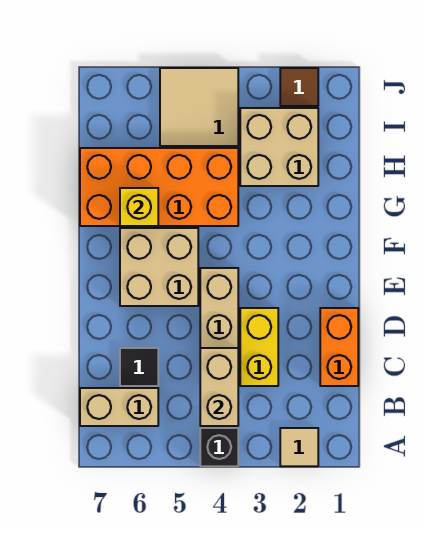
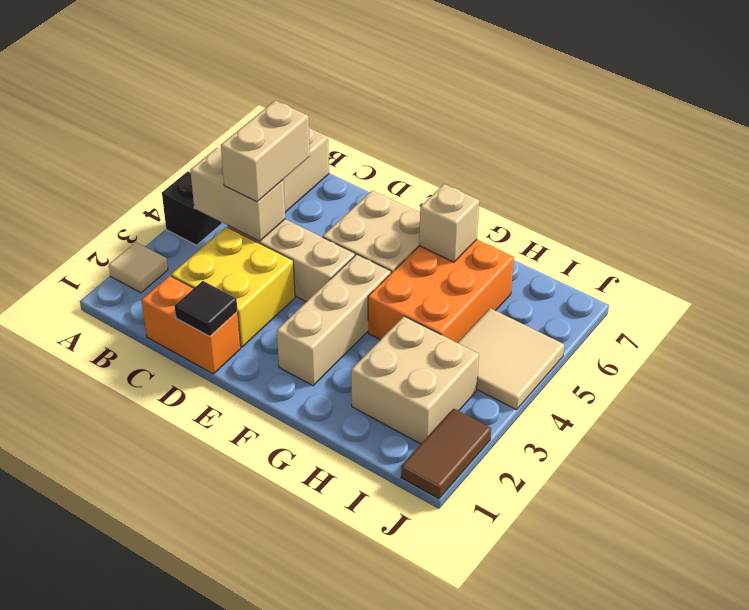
yellow brick C3:D3 level 1 -> yellow brick C2:D3 level 1
none -> tan brick C4:C5 level 3
black tile C6 level 1 -> black tile D1 level 2
none -> tan brick F2:F4 level 1
orange brick G4:H7 level 1 -> orange brick G4:H6 level 1
yellow brick G6 level 2 -> tan brick G6 level 2
brown tile J2 level 1 -> brown tile J1:J2 level 1

